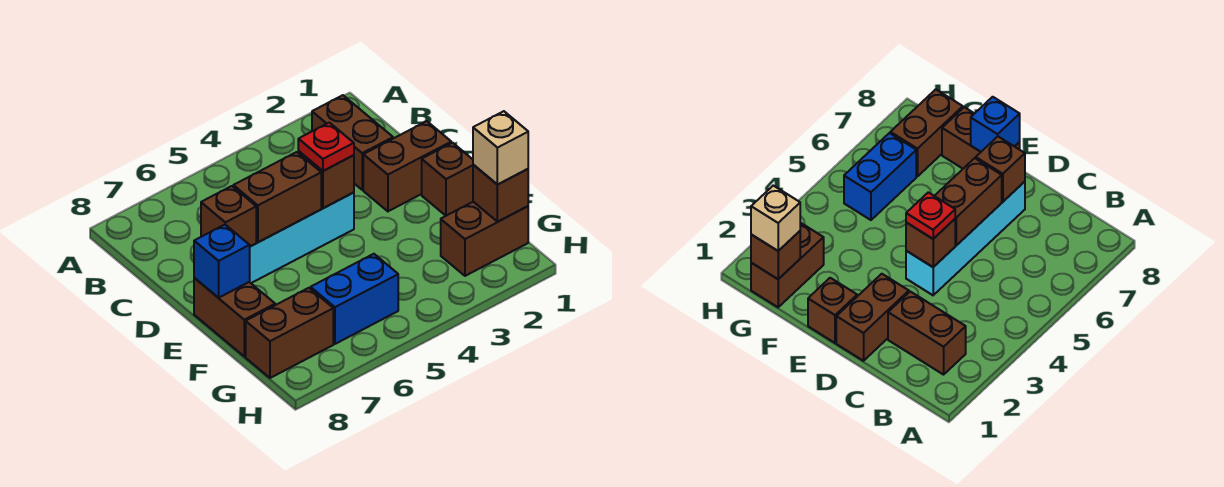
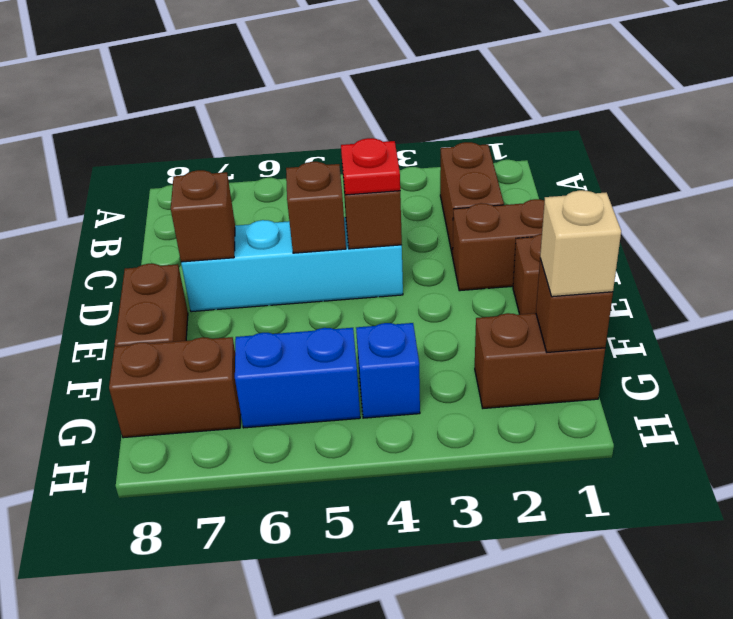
brown brick D5:D6 level 2 -> brown brick D5 level 2
blue brick E8 level 2 -> blue brick G4 level 1

